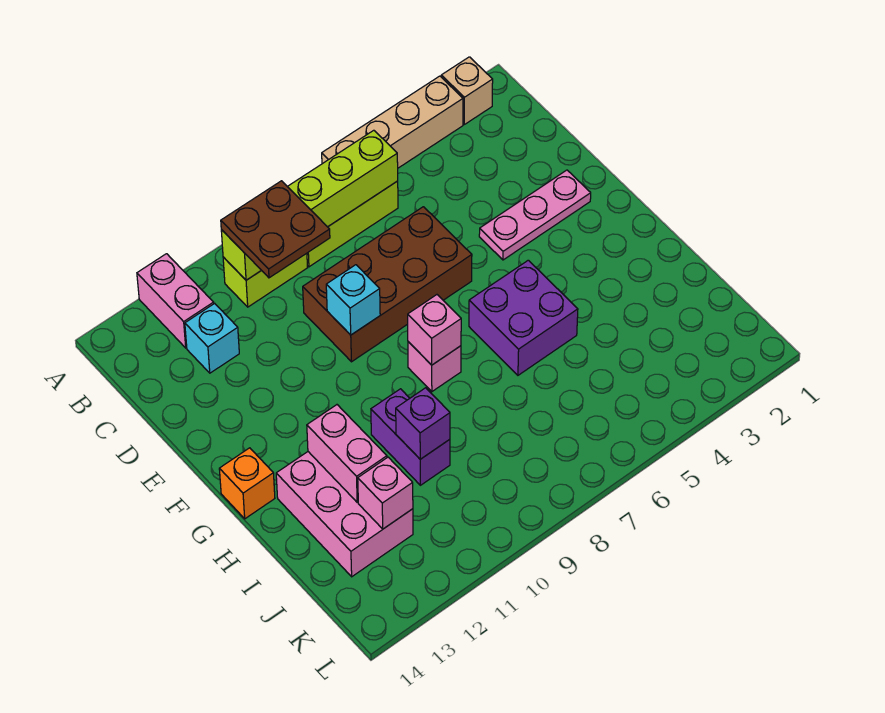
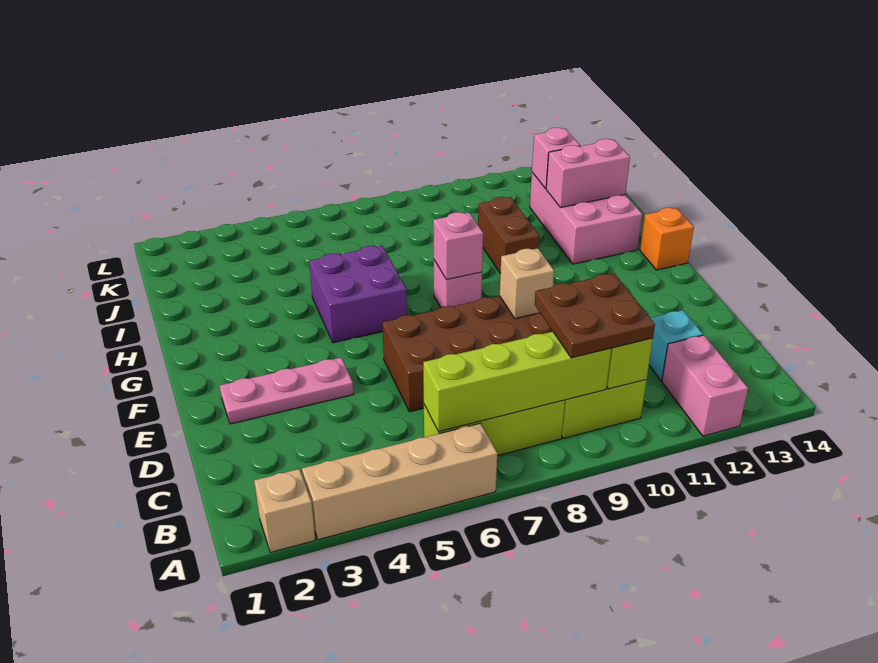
cyan brick E9 level 2 -> tan brick E9 level 2
purple brick H10:I10 level 1 -> brown brick H10:I10 level 1
pink brick H12:I12 level 2 -> pink brick I12:I13 level 2
purple brick I10 level 2 -> none

